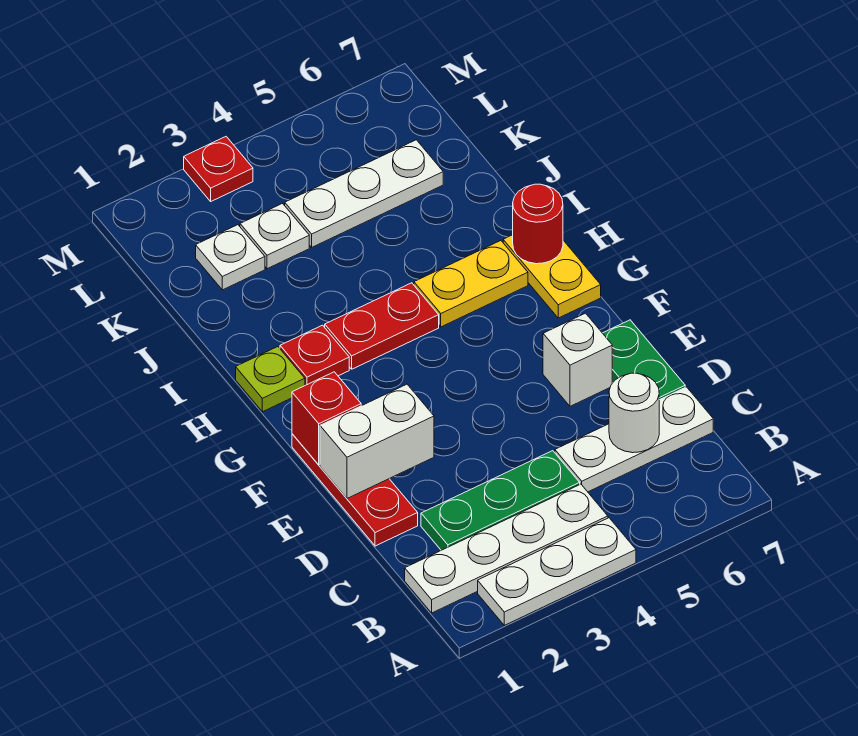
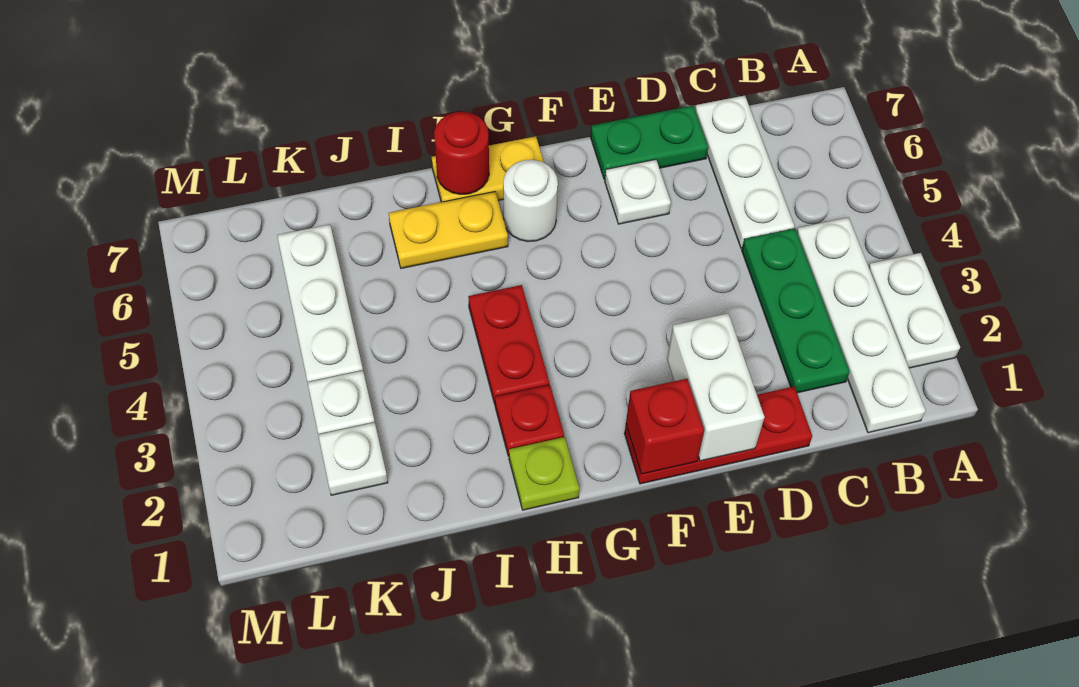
white plate A2:A4 level 1 -> white plate A2:A3 level 1
white round brick C6 level 2 -> white round brick G6 level 1
white brick E6 level 1 -> white plate E6 level 1
yellow plate H5:H6 level 1 -> yellow plate H6:I6 level 1
red plate M3 level 1 -> none

